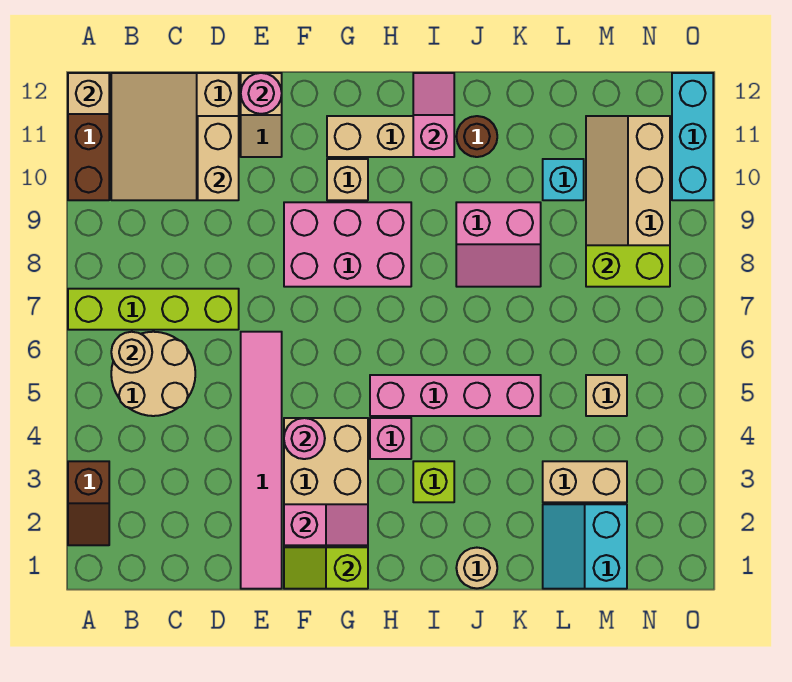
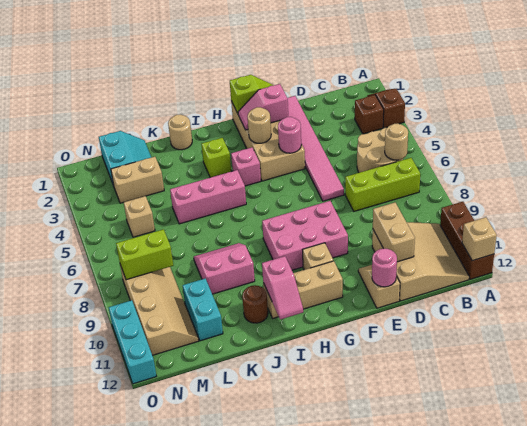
lime brick A7:D7 level 1 -> lime brick B7:D7 level 1
none -> brown brick B3 level 1
none -> tan round brick G3 level 2
pink brick H5:K5 level 1 -> pink brick I5:K5 level 1
cyan brick L10 level 1 -> cyan brick L10:L11 level 1

